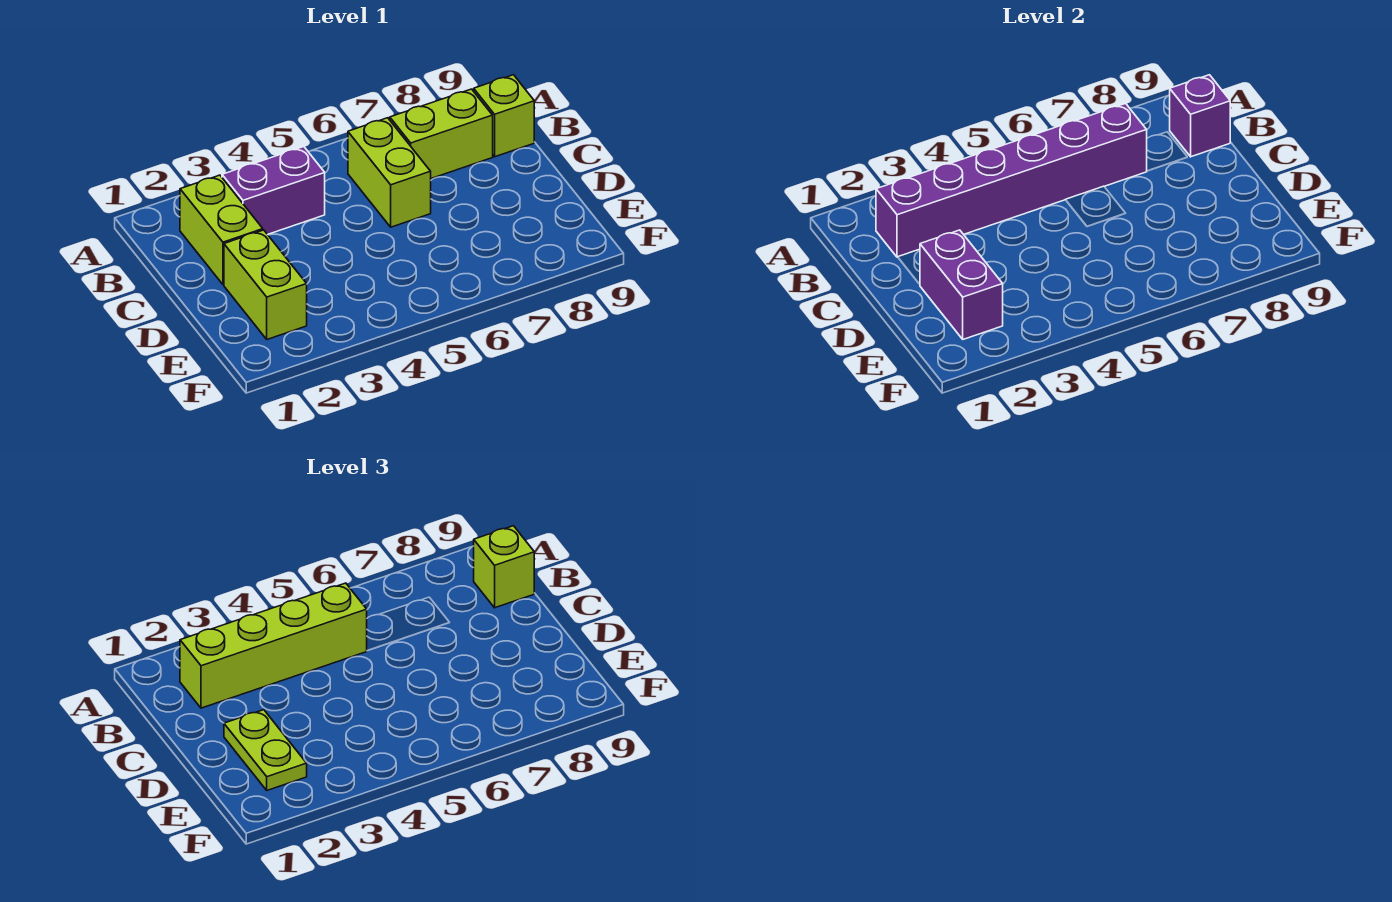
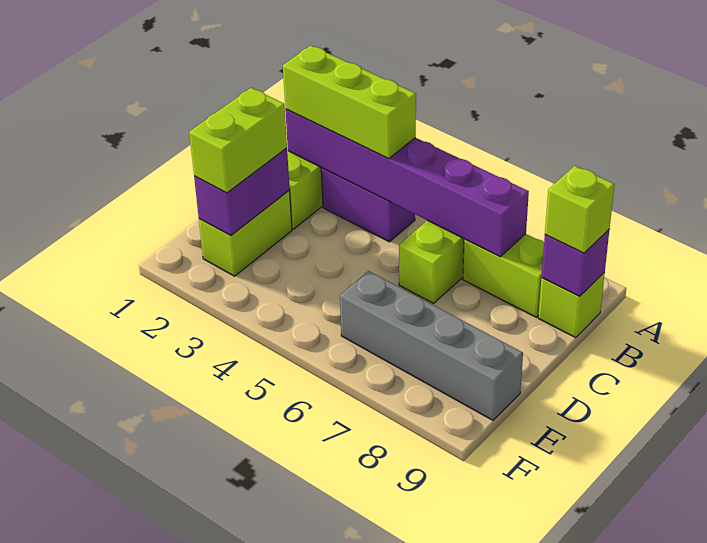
lime brick B2:B5 level 3 -> lime brick B2:B4 level 3
lime plate D2:E2 level 3 -> lime brick D2:E2 level 3
none -> grey brick E6:E9 level 1

